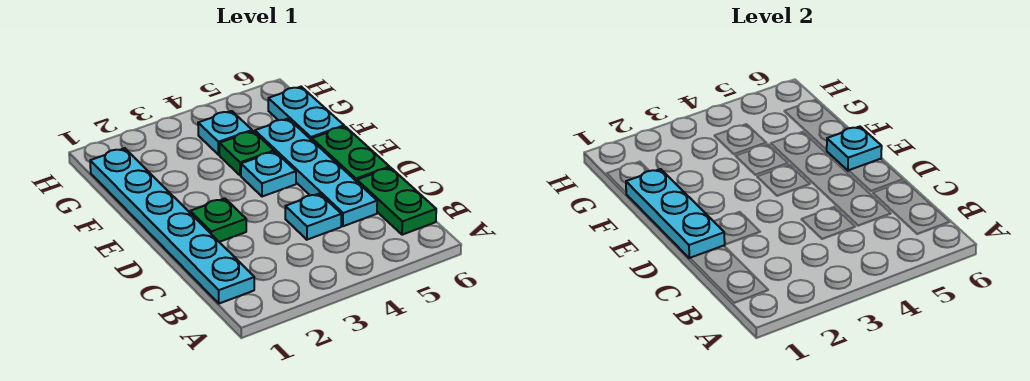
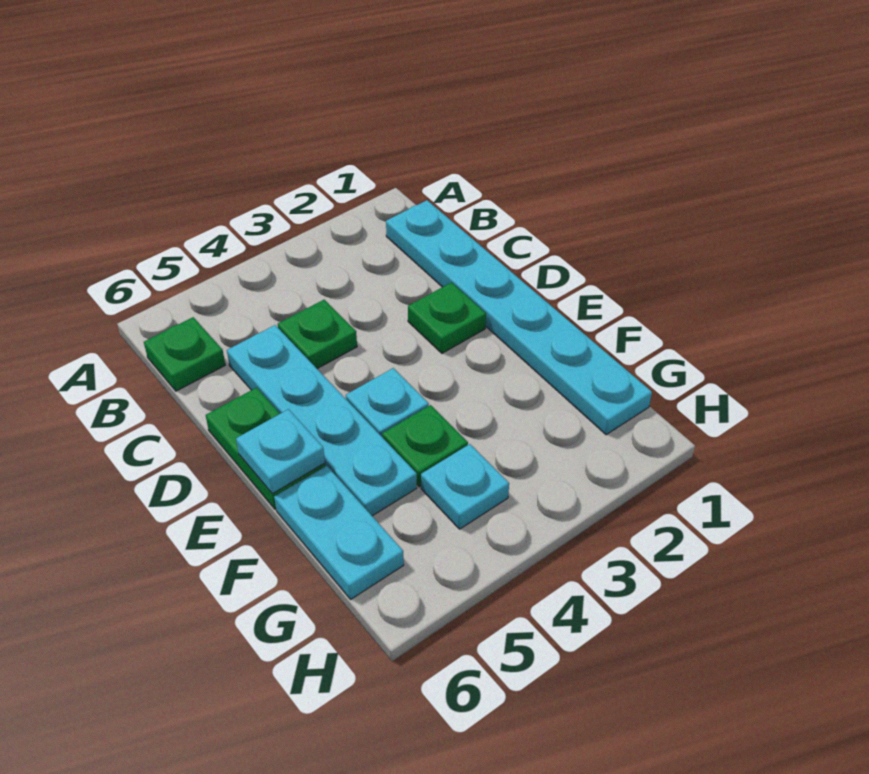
green plate B6:C6 level 1 -> green plate B6 level 1
cyan plate C4 level 1 -> green plate C4 level 1
cyan plate D1:F1 level 2 -> none

